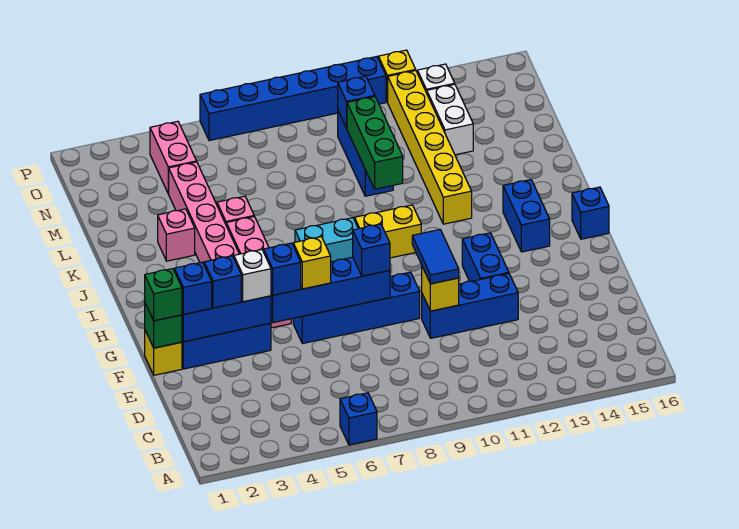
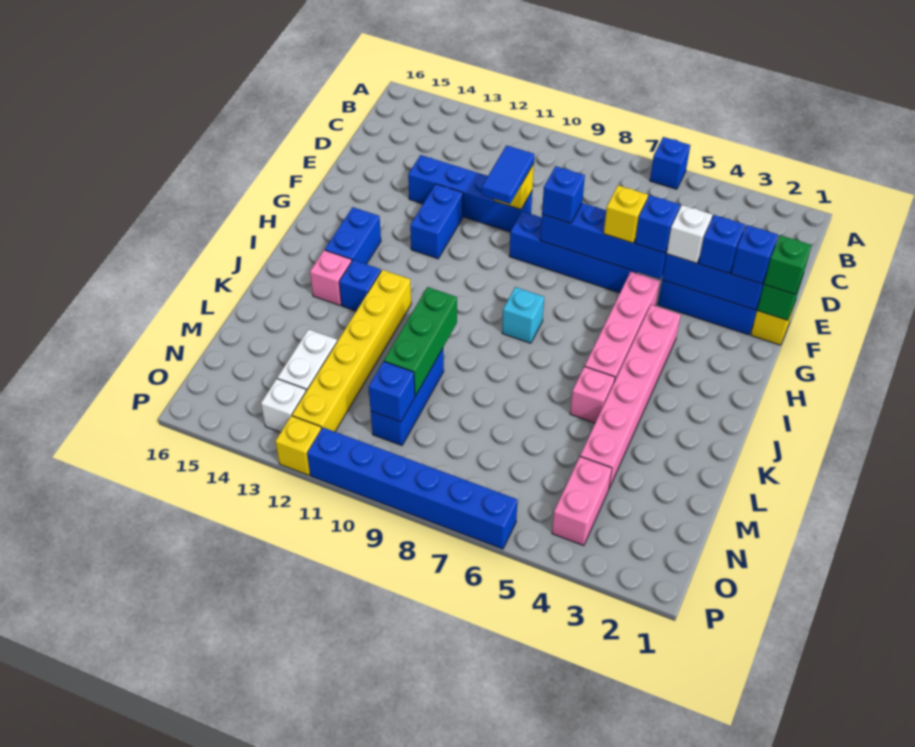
blue brick E10:E12 level 1 -> blue brick E10:E13 level 1
blue brick H16 level 1 -> blue brick J13 level 1
cyan brick I7:I8 level 1 -> cyan brick I8 level 1
yellow brick I9:I10 level 1 -> none
pink brick K3 level 1 -> pink brick J14 level 1

